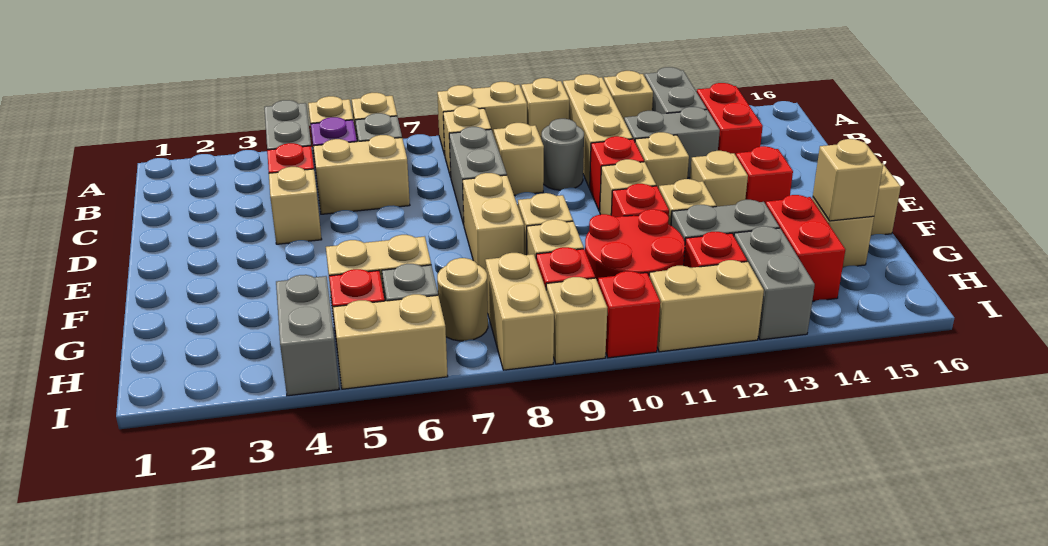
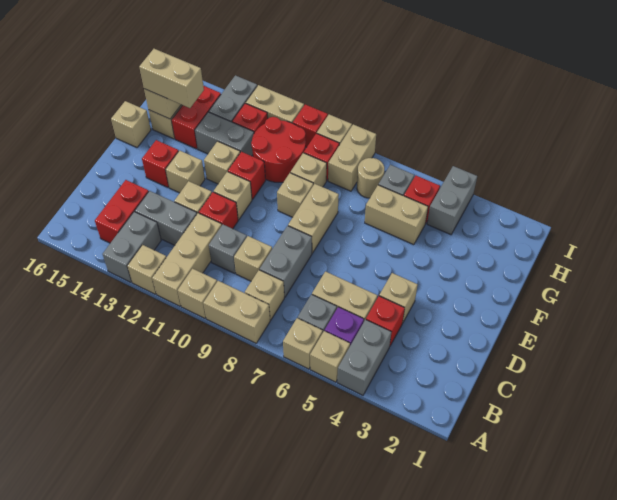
grey round brick C10 level 1 -> grey brick C10 level 1
tan brick I5:I6 level 1 -> tan brick G14:G15 level 3

